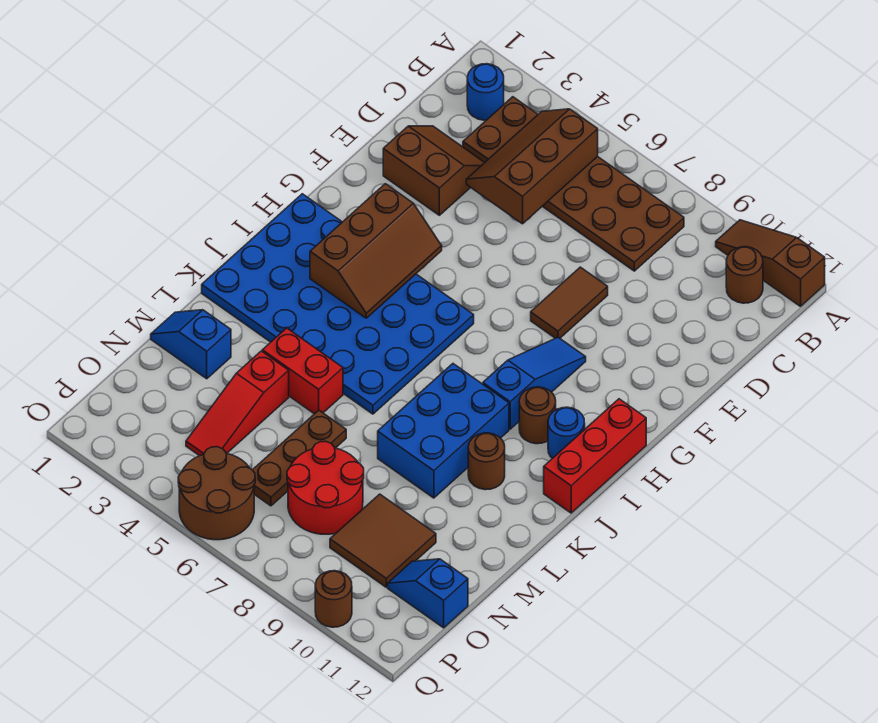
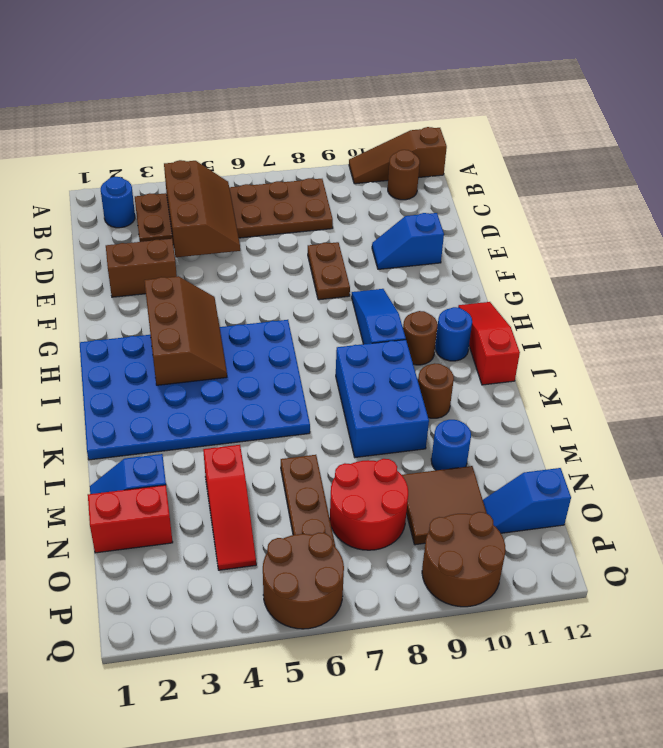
brown slope B4:D5 level 2 top 5 -> brown slope B4:D5 level 2 top 4
brown tile E8:F8 level 1 -> brown plate E8:F8 level 1
none -> blue slope E10:E11 level 1 top 11
red brick H12:J12 level 1 -> red slope H12:J12 level 1 top J
red brick L4:L5 level 1 -> red brick N1:N2 level 1
none -> blue round brick M10 level 1
brown round brick Q10 level 1 -> brown round brick P9:Q10 level 1

